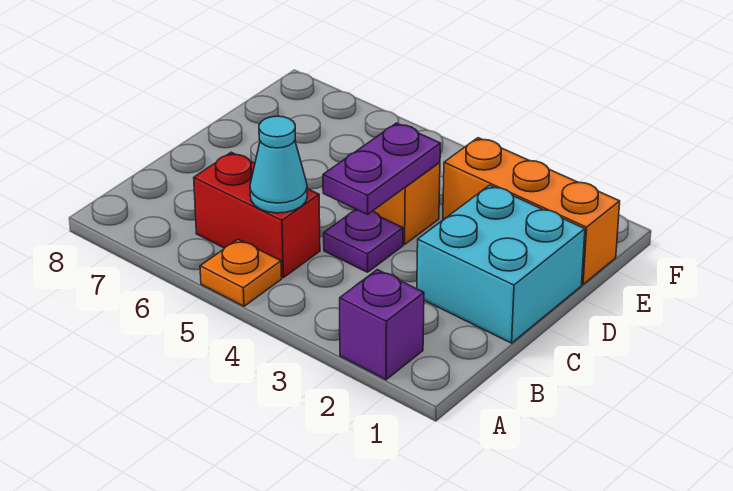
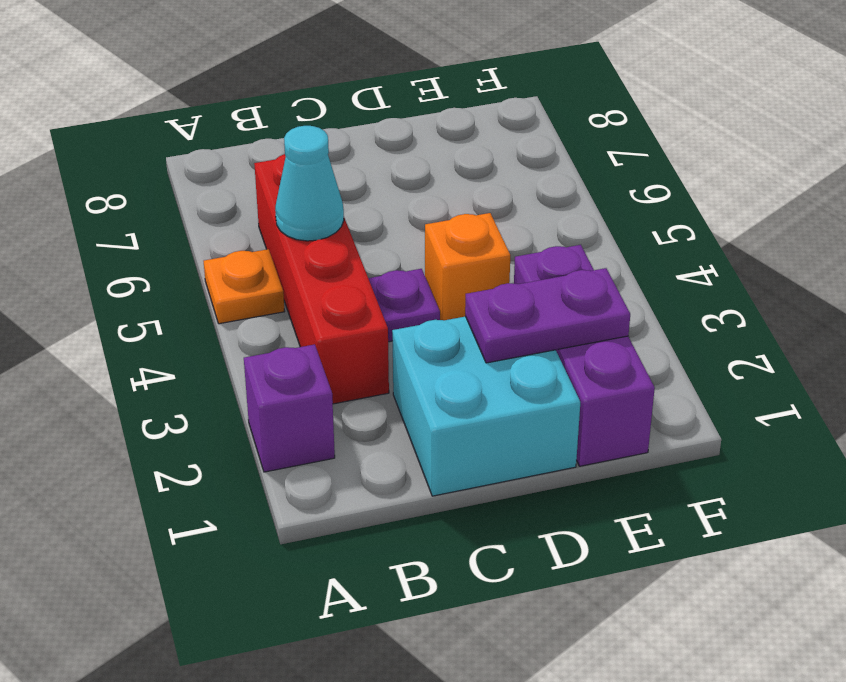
red brick B5:B6 level 1 -> red brick B3:B6 level 1
purple plate C4:D4 level 2 -> purple plate D2:E2 level 2
orange brick E1:E3 level 1 -> purple brick E1:E3 level 1

